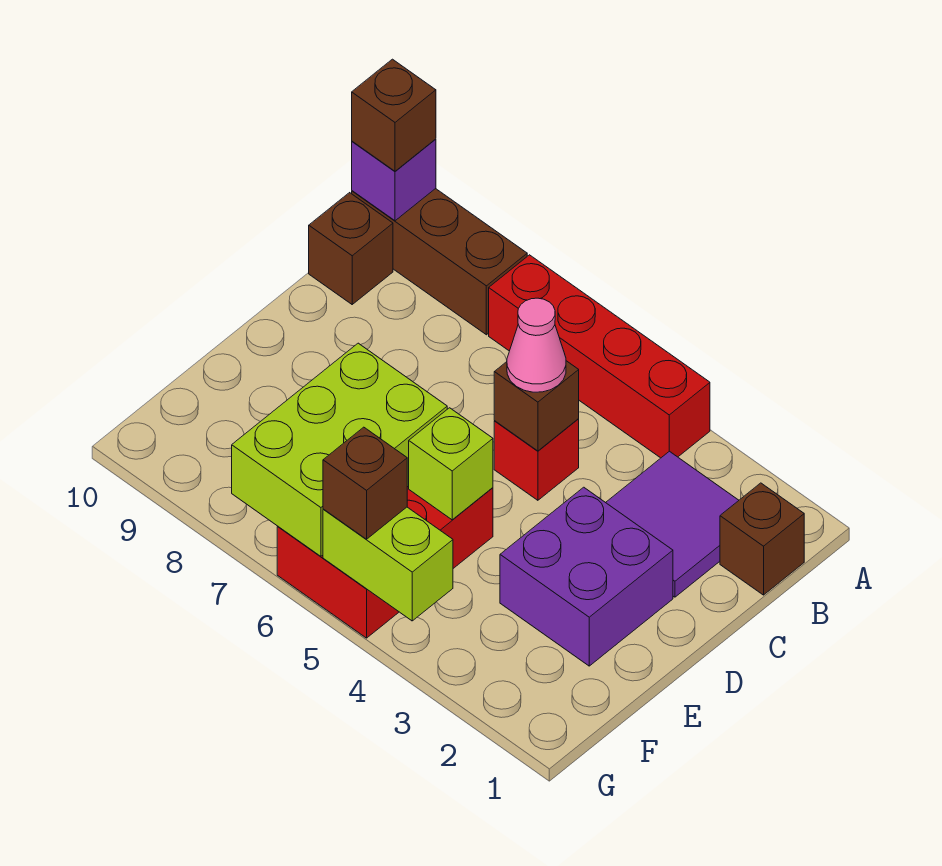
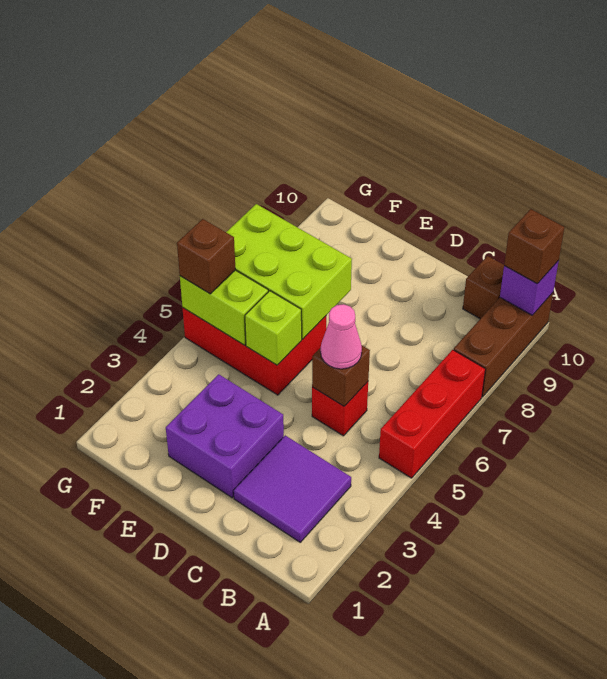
red brick A4:A7 level 1 -> red brick A5:A7 level 1
brown brick B1 level 1 -> none
lime brick G4:G5 level 2 -> lime brick F5:G5 level 2

